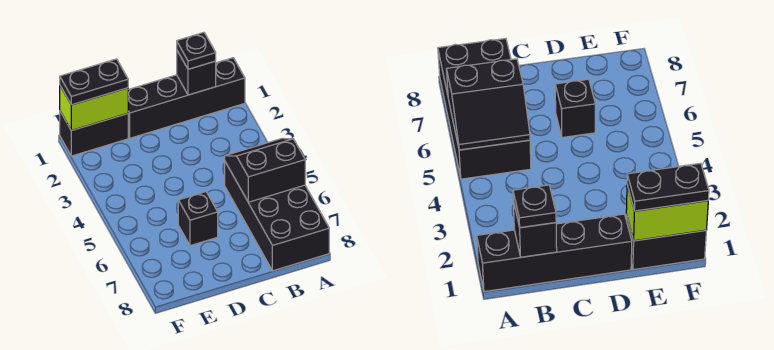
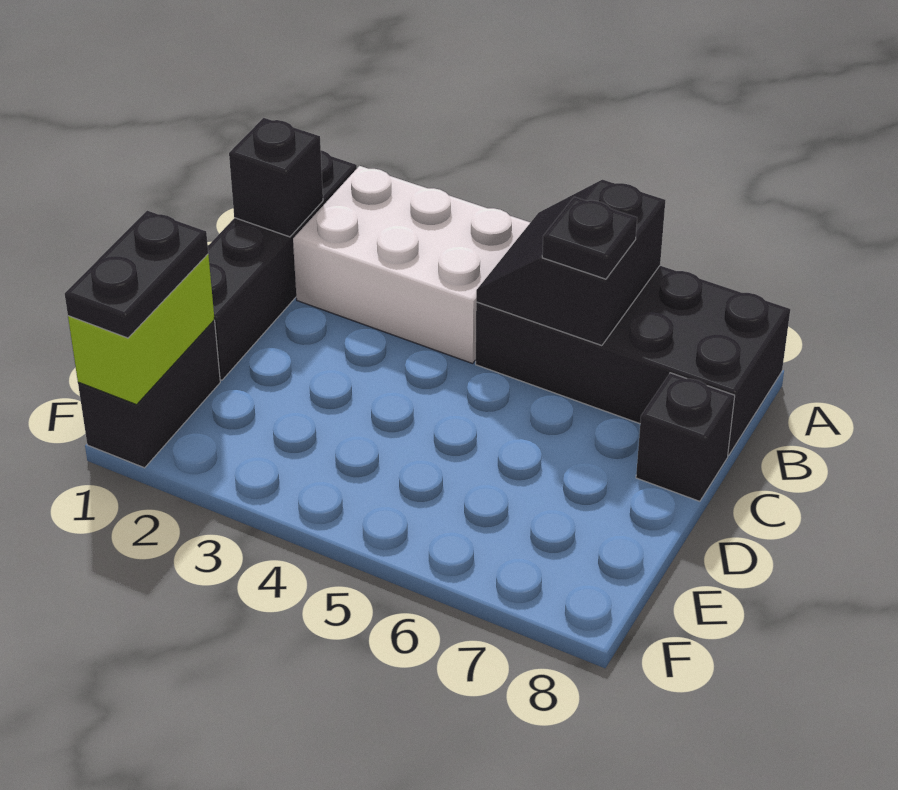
none -> white brick A2:B4 level 1
black plate B1 level 3 -> black plate B6 level 3
black brick D6 level 1 -> black brick C8 level 1

